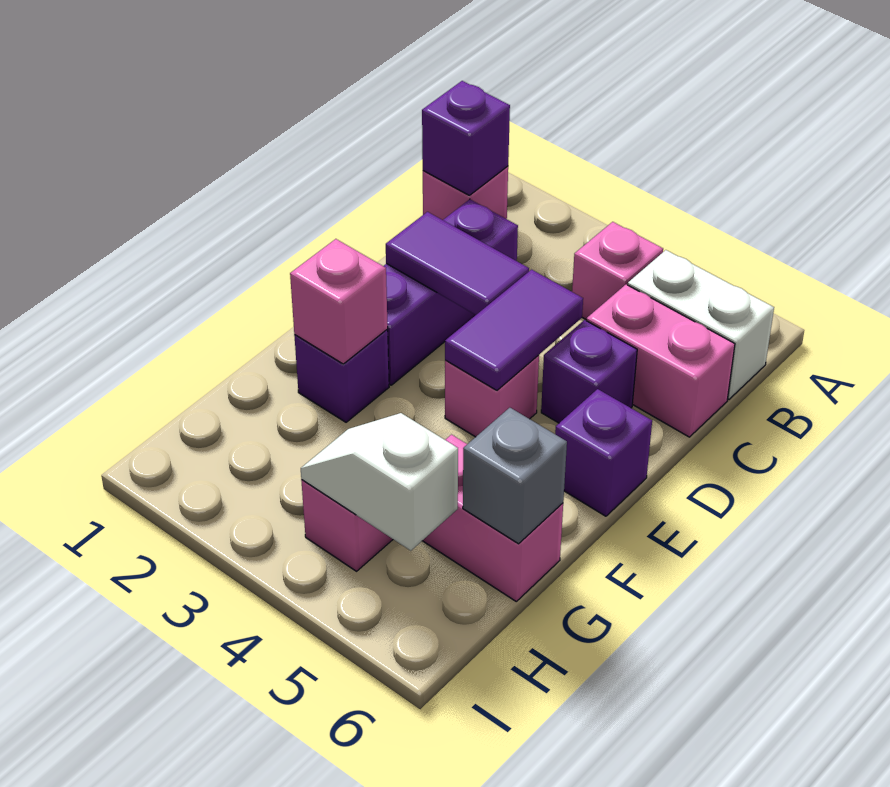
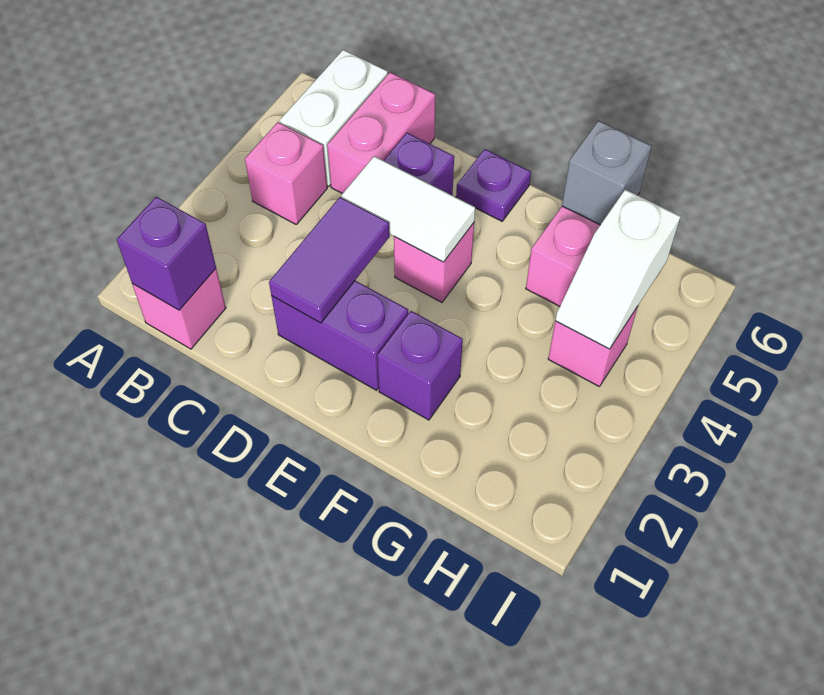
purple brick C2:E2 level 1 -> purple brick D2:E2 level 1
purple tile D4:E4 level 2 -> white tile D4:E4 level 2
purple brick E6 level 1 -> purple plate E6 level 1
pink brick F2 level 2 -> none

